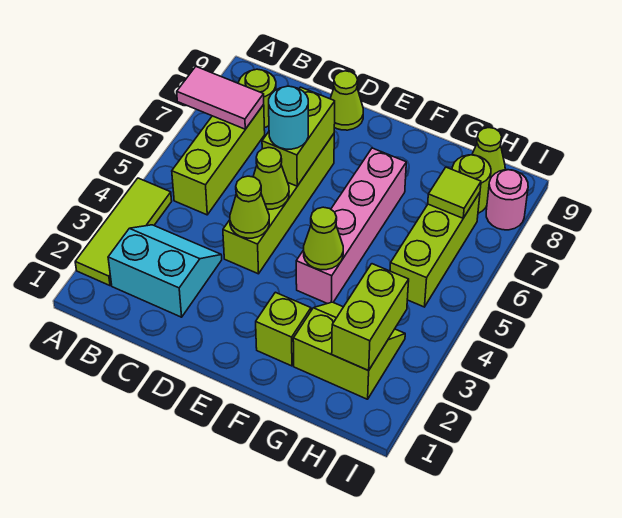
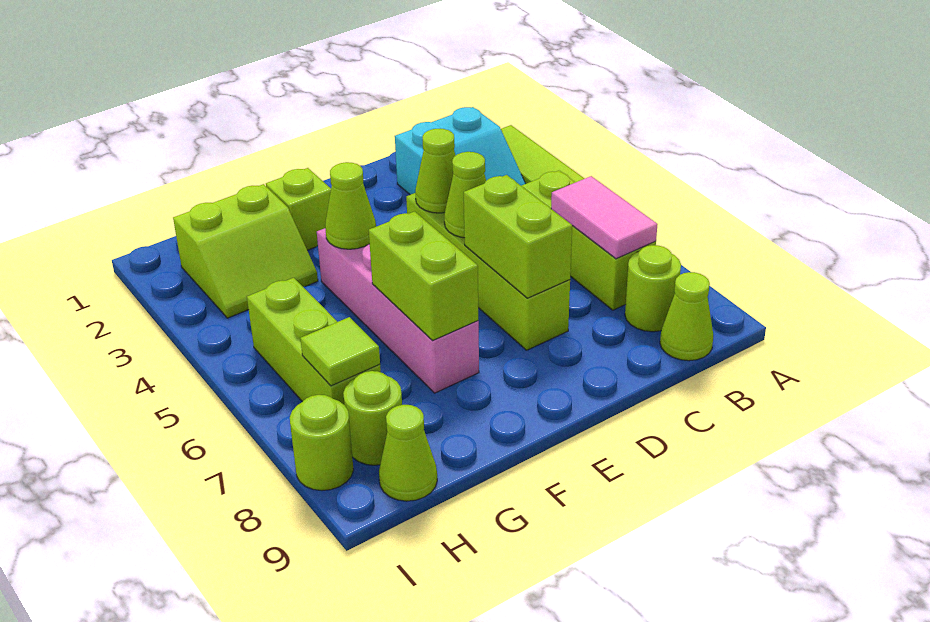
pink tile A7:B7 level 2 -> pink tile B6:B7 level 2
cyan round brick D6 level 3 -> none
lime cone D9 level 1 -> lime cone B9 level 1
lime brick H2:H3 level 2 -> lime brick F6:F7 level 2
pink round brick I8 level 1 -> lime round brick I8 level 1

